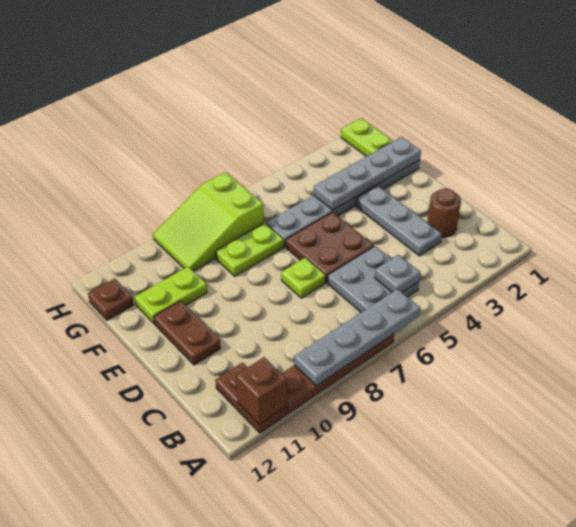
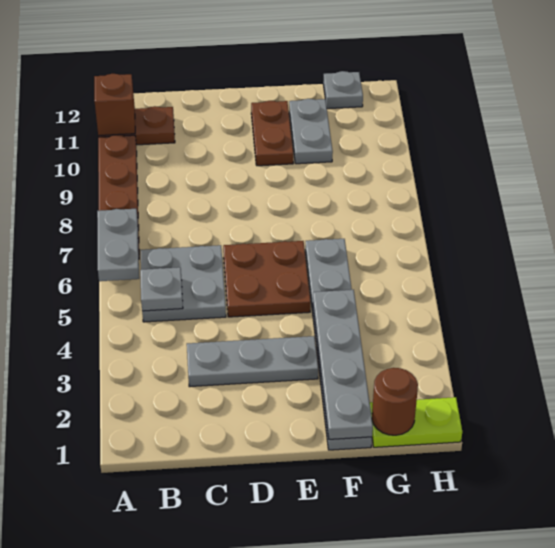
grey plate A6:A9 level 2 -> grey plate A6:A7 level 2
brown round brick C2 level 1 -> brown round brick G1 level 2
lime plate D7 level 1 -> none
brown plate D11:E11 level 1 -> brown plate E10:E11 level 1
lime plate F7:F8 level 1 -> none
lime plate F10:F11 level 1 -> grey plate F10:F11 level 1
lime slope G7:H9 level 1 top 7 -> none
brown plate G12 level 1 -> grey plate G12 level 1

